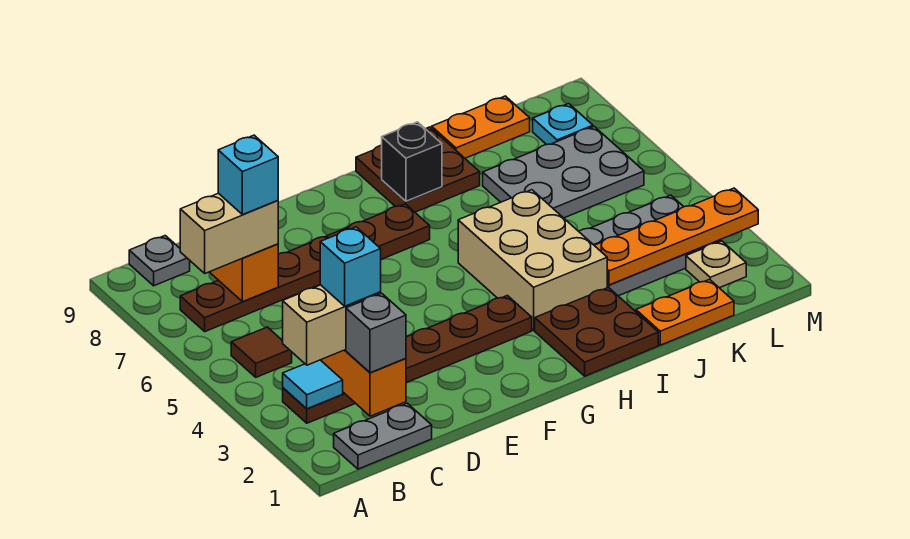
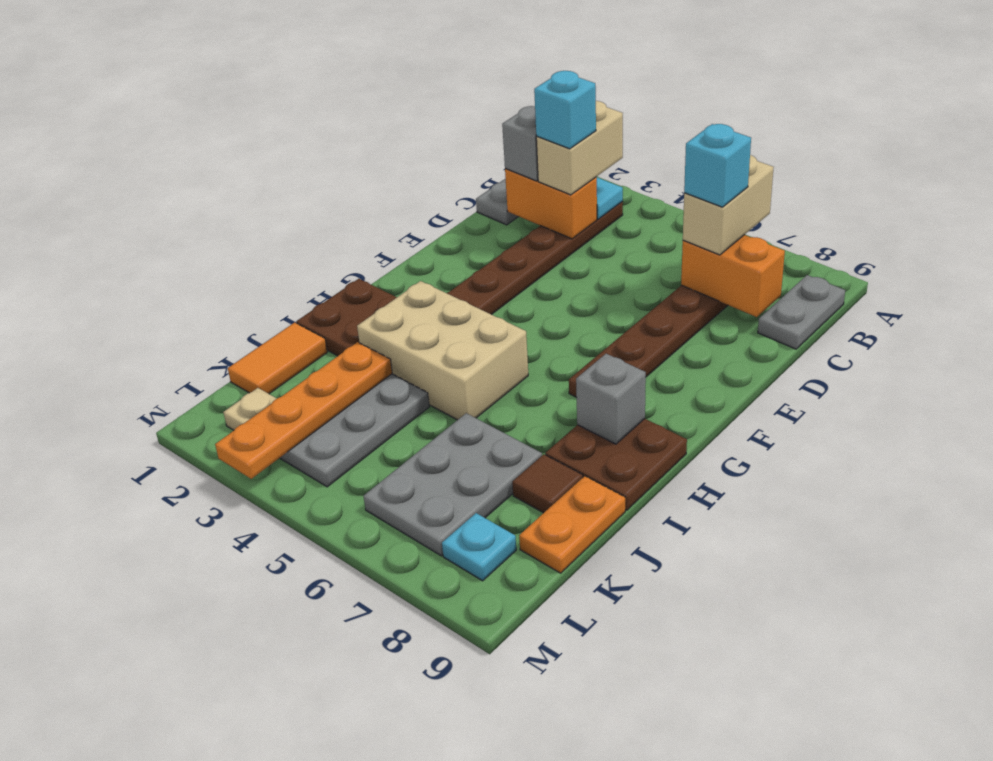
brown tile B5 level 1 -> brown tile J8 level 1
grey plate B9 level 1 -> grey plate B9:C9 level 1
black brick H8 level 2 -> grey brick H8 level 2
orange plate J1:K1 level 1 -> orange tile J1:K1 level 1

